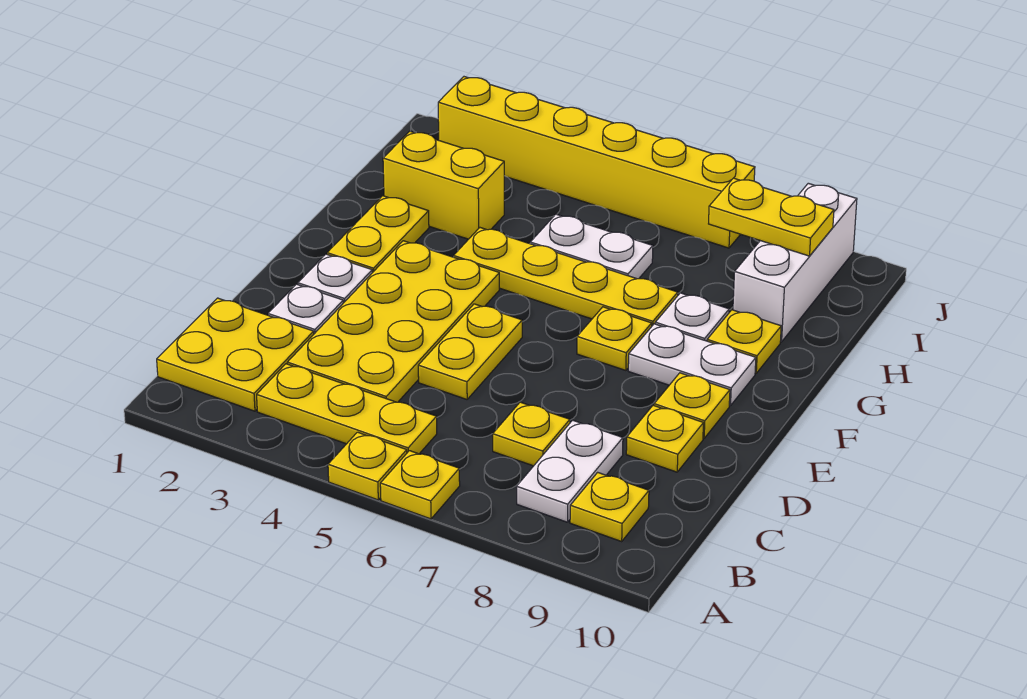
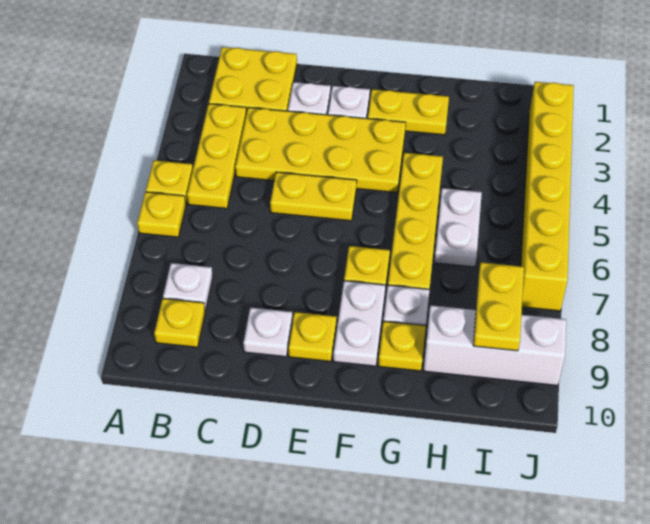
white plate B8:C8 level 1 -> white plate B8 level 1
yellow plate C7 level 1 -> none
yellow plate D9 level 1 -> white plate D9 level 1
yellow brick H2:H3 level 1 -> none

